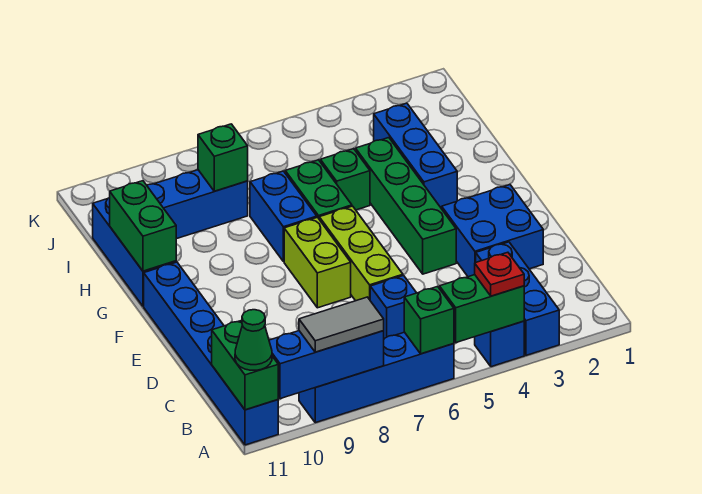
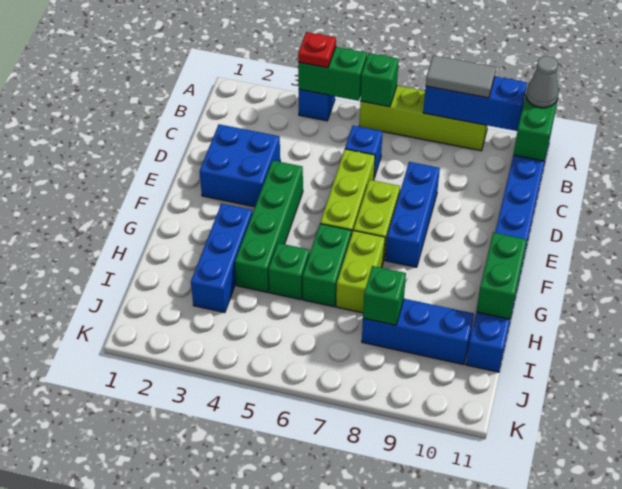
blue brick A3:C3 level 1 -> blue brick D8:F8 level 1
blue brick A6:A9 level 1 -> lime brick A6:A9 level 1
green cone A11 level 3 -> grey cone A11 level 3
blue brick G7:H7 level 1 -> lime brick G7:H7 level 1

